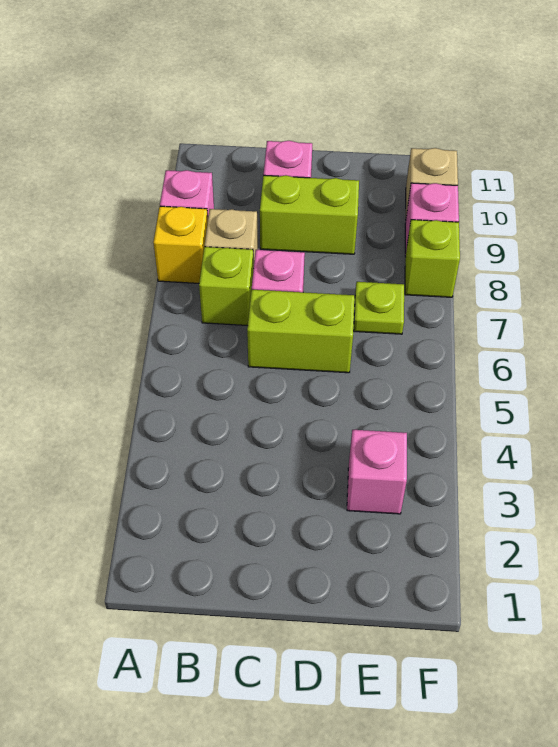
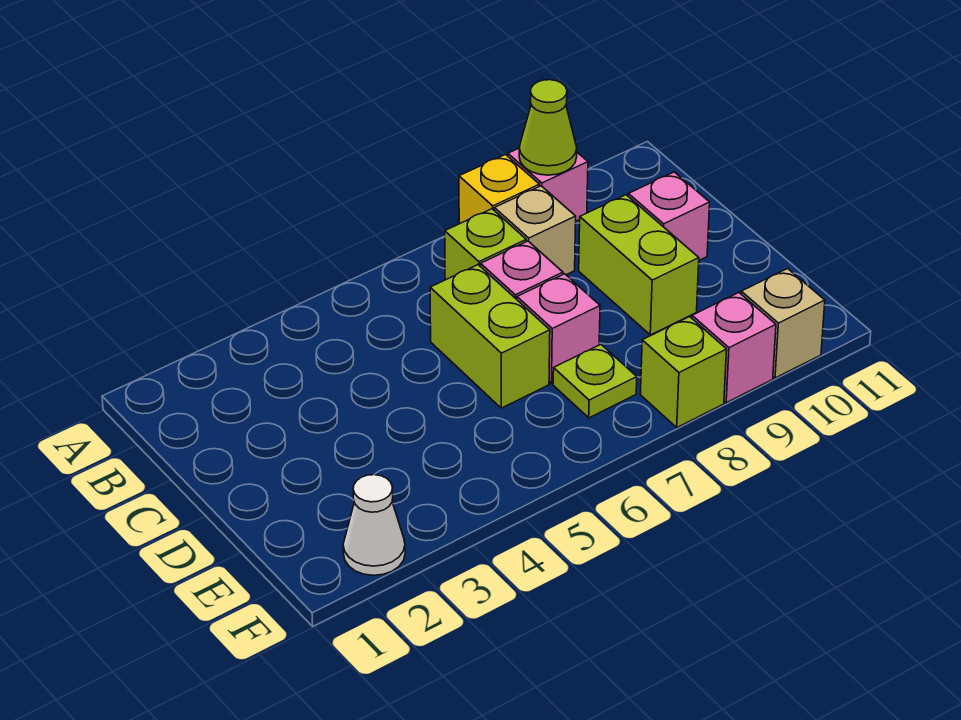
none -> lime cone A9 level 2
pink brick E3 level 1 -> pink brick D7 level 1
none -> white cone F2 level 1

